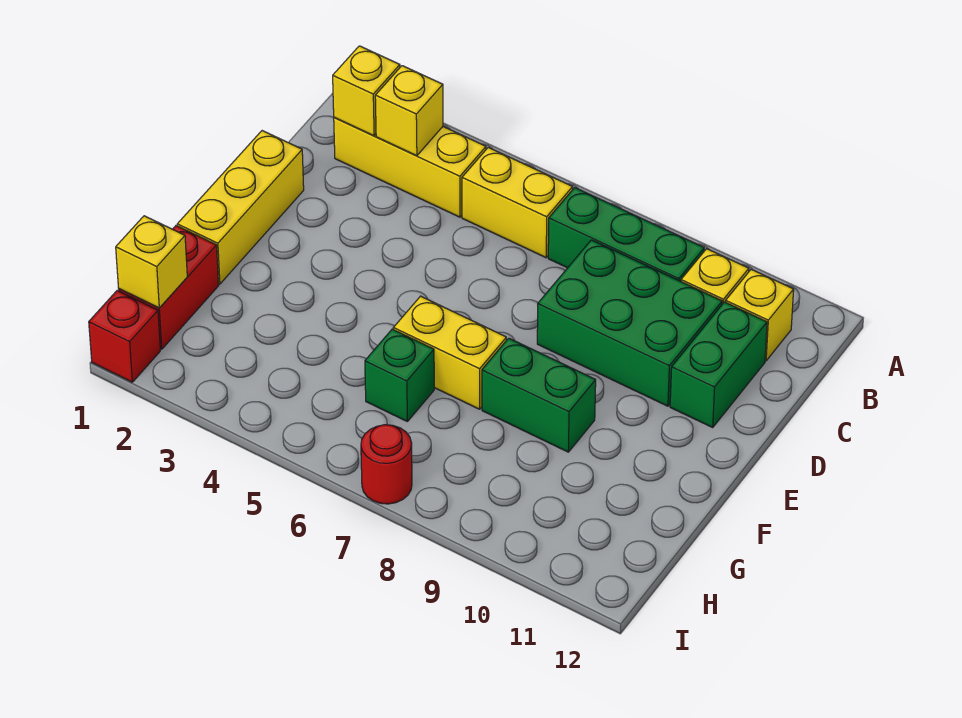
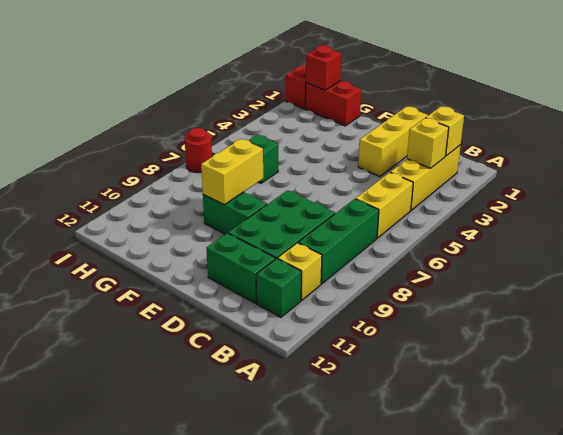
yellow brick B11 level 1 -> green brick B11 level 1
yellow brick D1:F1 level 1 -> yellow brick D1:D3 level 1
yellow brick F6:F7 level 1 -> yellow brick F8:F9 level 2
green brick F8:F9 level 1 -> green brick E9:F9 level 1
yellow brick H1 level 2 -> red brick H1 level 2

